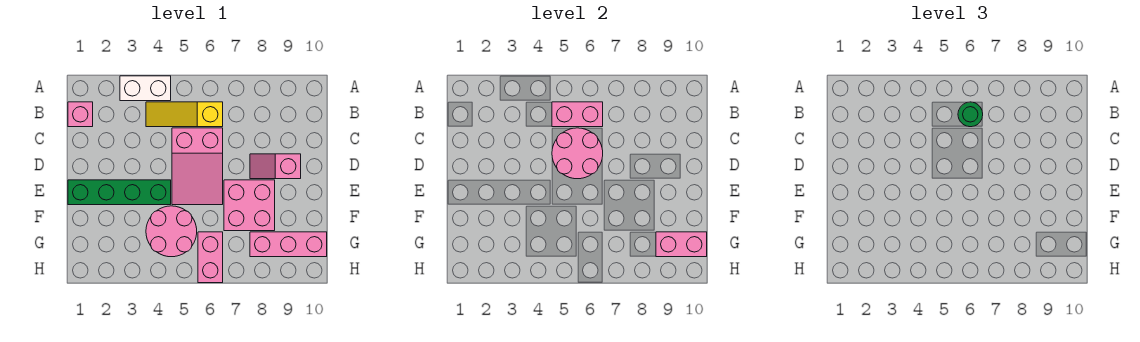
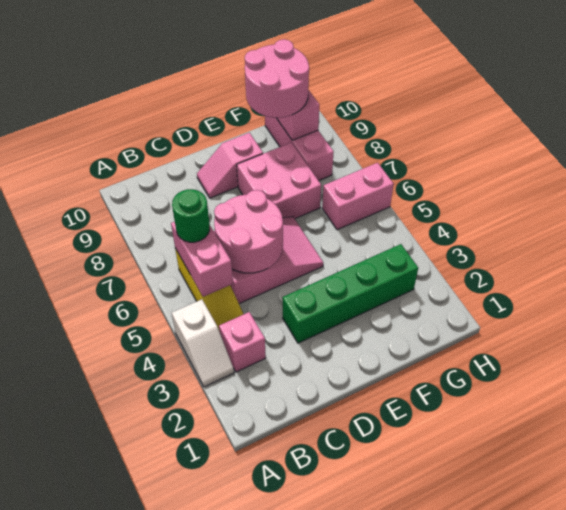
white brick A3:A4 level 1 -> white slope A3:A4 level 1 top 4
pink brick B1 level 1 -> pink brick B3 level 1
pink slope D8:D9 level 1 top 9 -> pink slope D9:E9 level 1 top E
green brick E1:E4 level 1 -> green brick D3:G3 level 1
pink round brick F4:G5 level 1 -> pink round brick F9:G10 level 3

